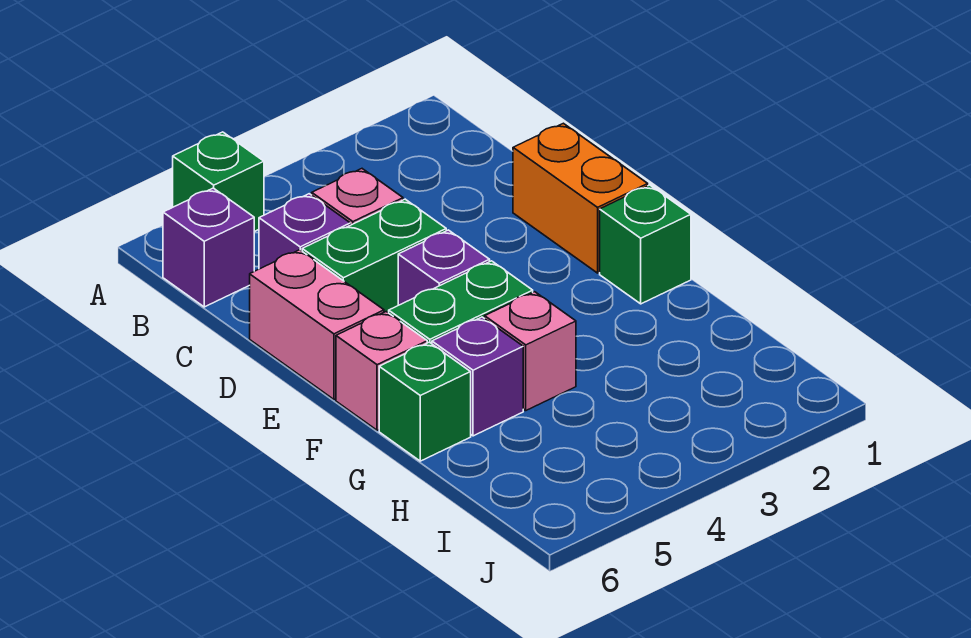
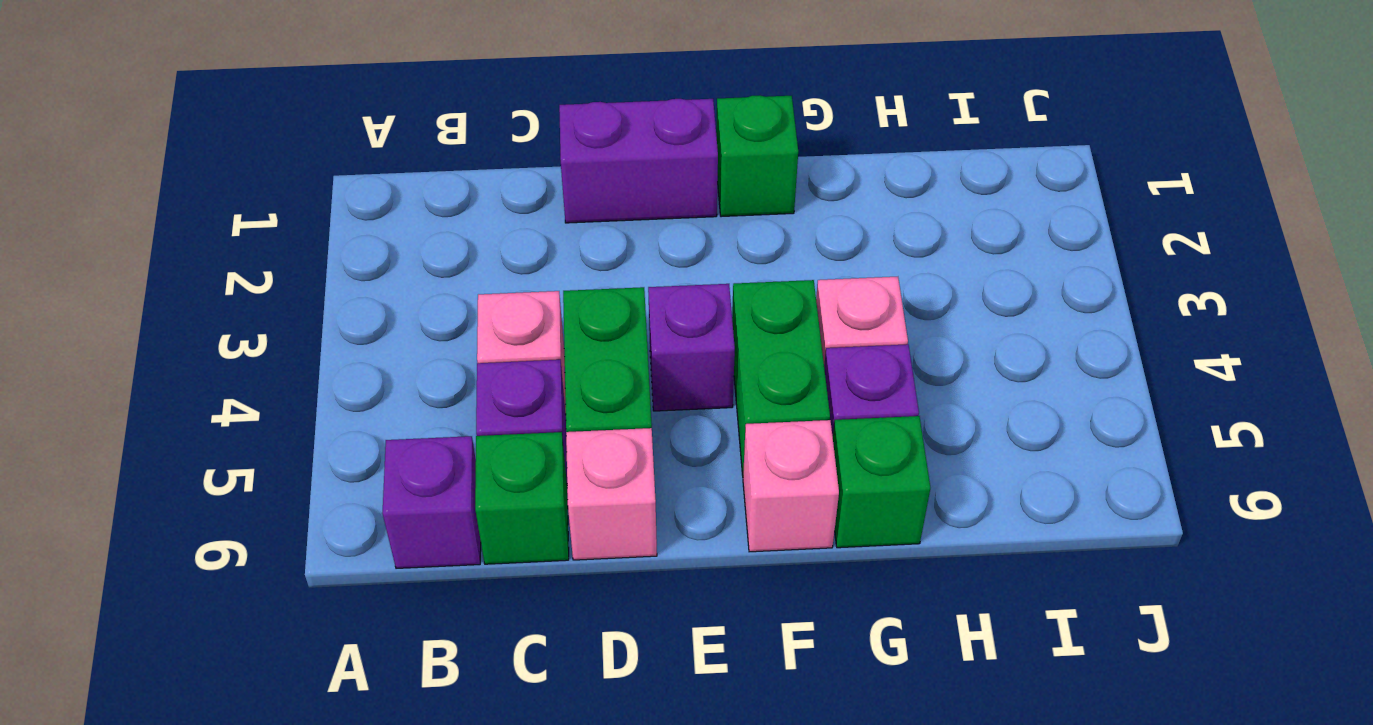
green brick A5 level 1 -> green brick C6 level 1
orange brick D1:E1 level 1 -> purple brick D1:E1 level 1
pink brick D6:E6 level 1 -> pink brick D6 level 1

